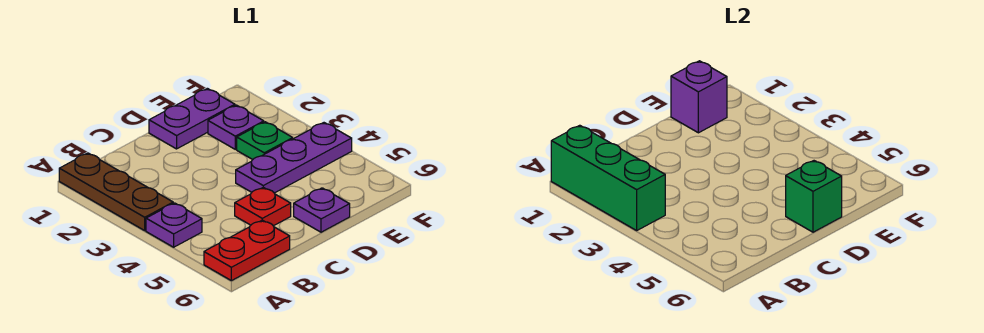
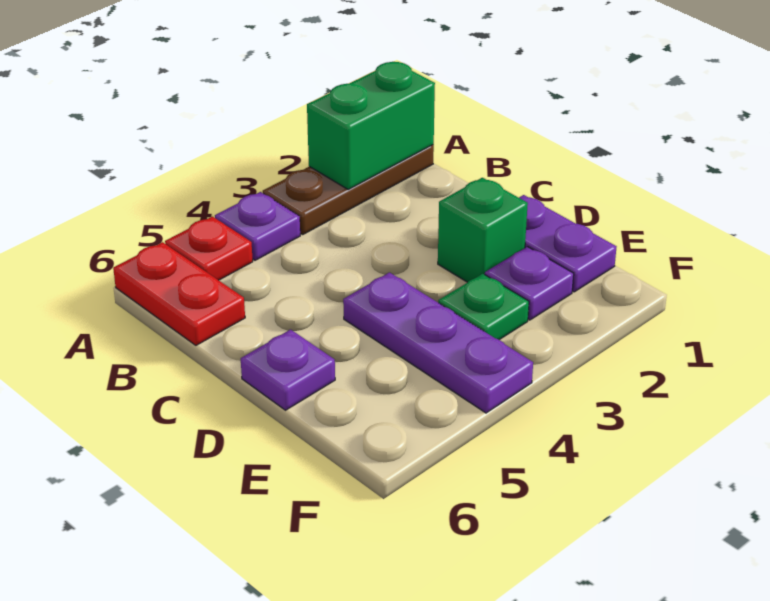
green brick A1:A3 level 2 -> green brick A1:A2 level 2
red plate C5 level 1 -> red plate A5 level 1
green brick D6 level 2 -> green brick D2 level 1
purple brick E1 level 2 -> none

